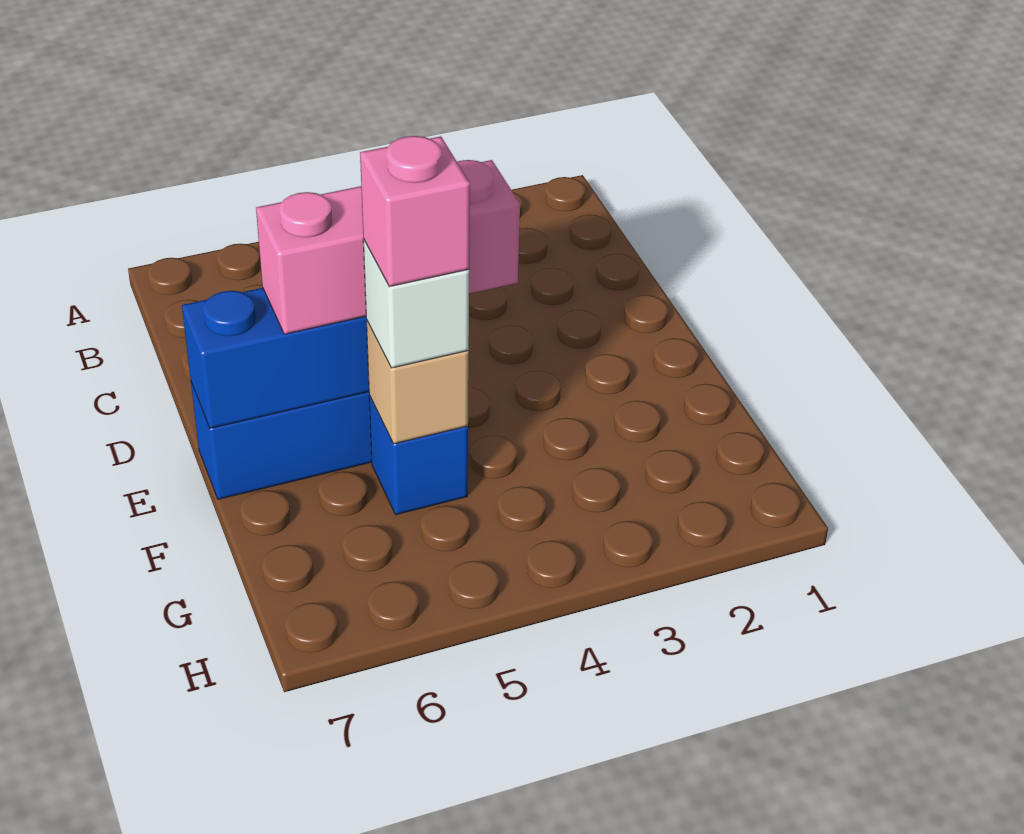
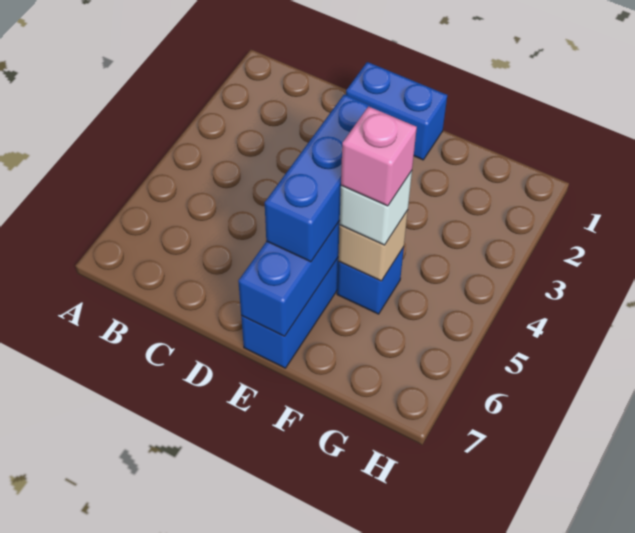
none -> blue brick D1:E1 level 1
pink brick E4:E6 level 3 -> blue brick E4:E6 level 3

